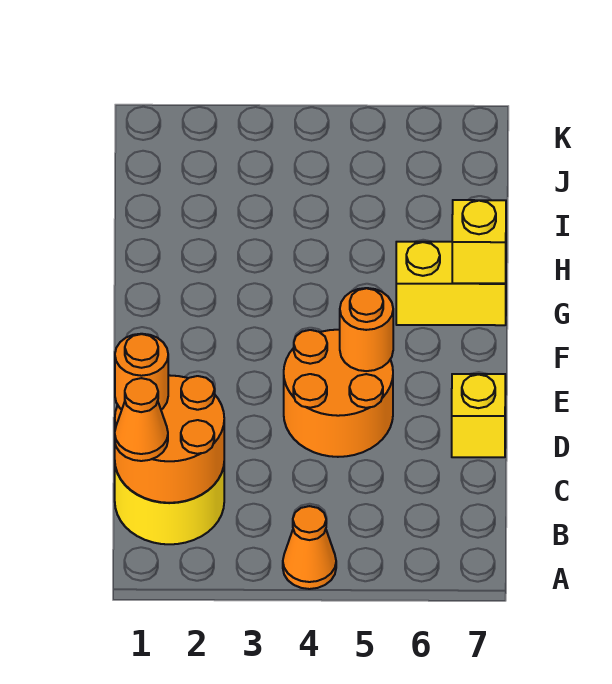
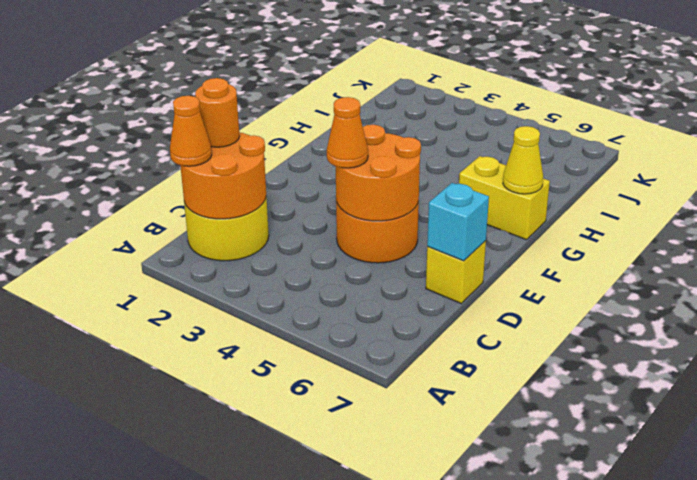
orange cone A4 level 1 -> orange cone D4 level 3
none -> cyan brick D7 level 2
orange round brick E5 level 2 -> orange round brick D4:E5 level 2
yellow brick G7 level 2 -> yellow cone G7 level 2

